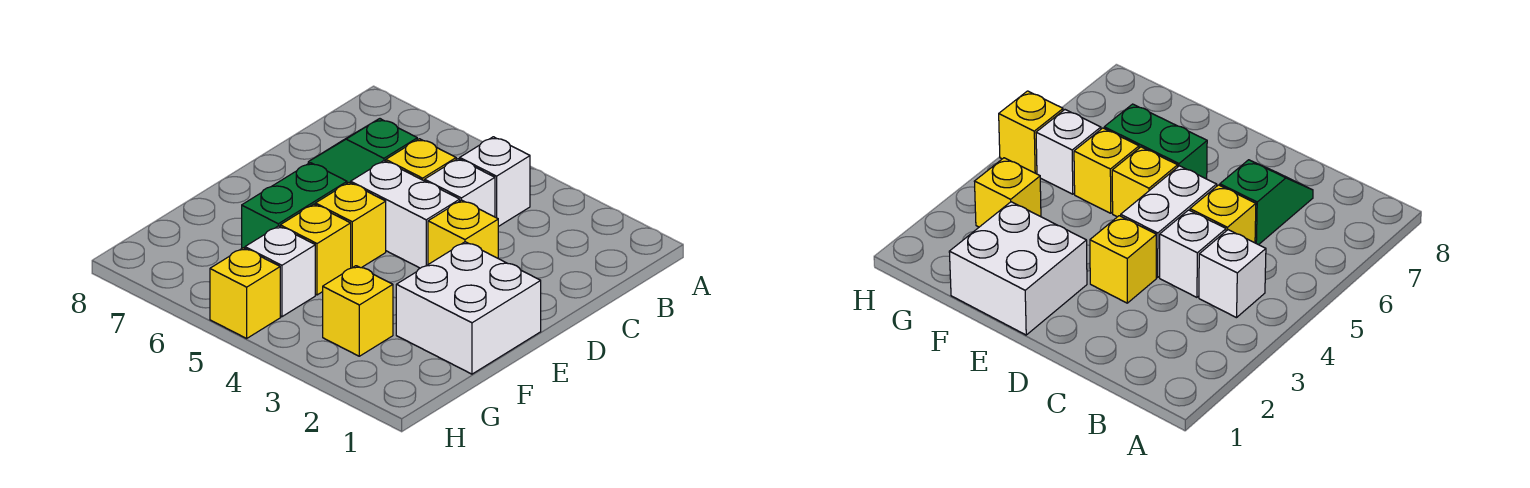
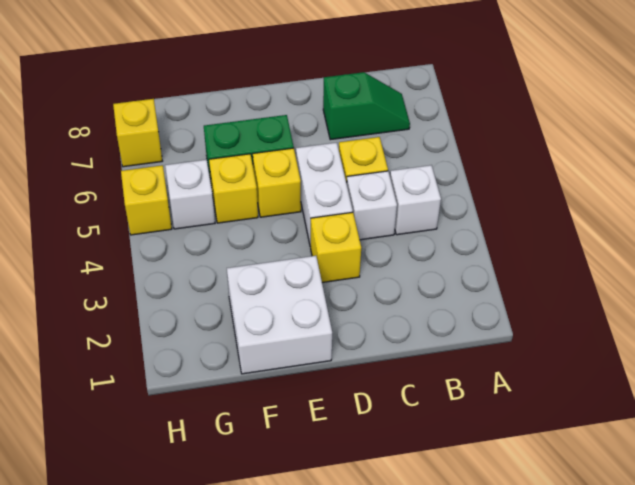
green slope C6:C7 level 1 top 6 -> green slope B7:C7 level 1 top C
yellow brick G3 level 1 -> yellow brick H7 level 1

